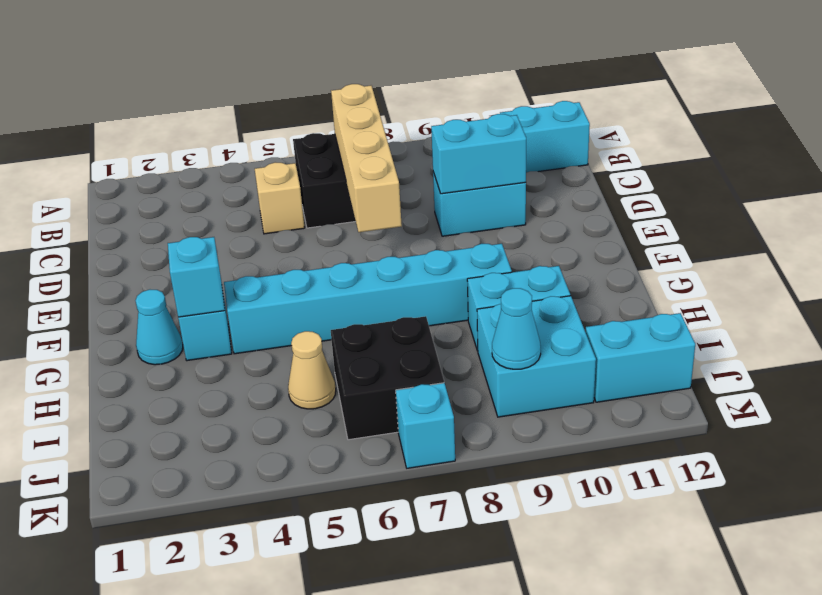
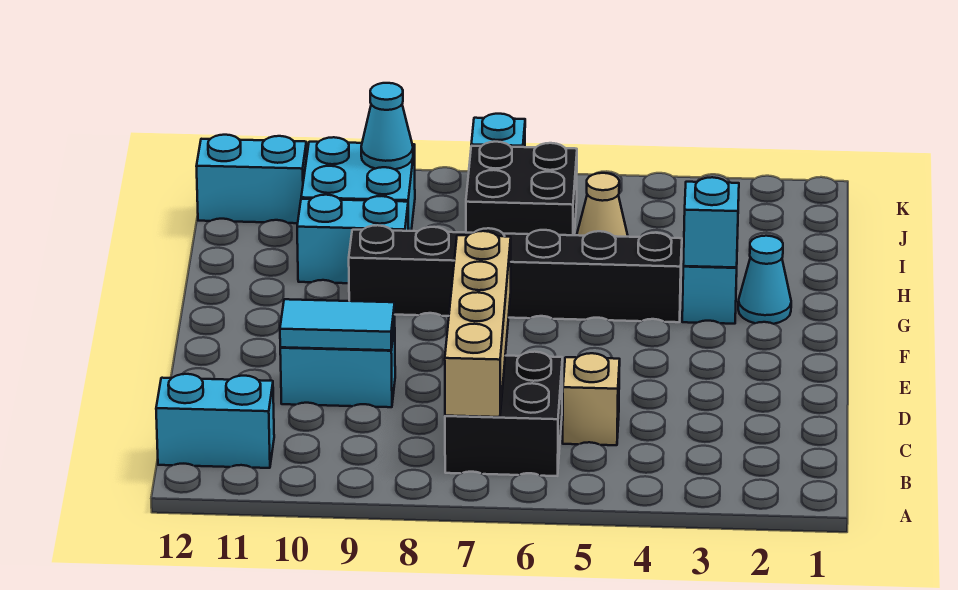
cyan brick D9:D10 level 2 -> cyan tile D9:D10 level 2
cyan brick G4:G9 level 1 -> black brick G4:G9 level 1

